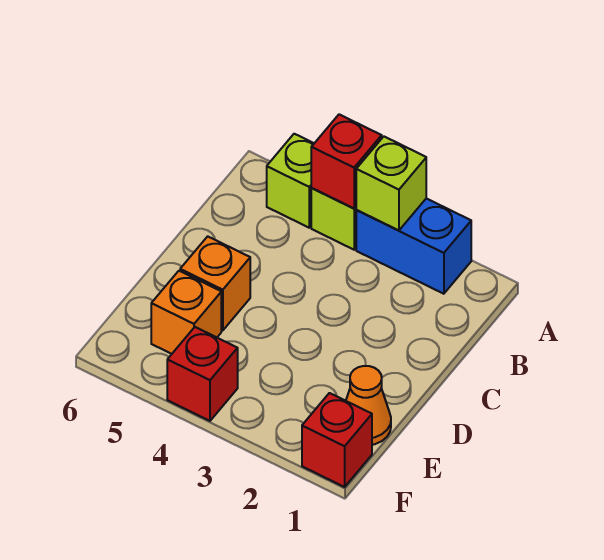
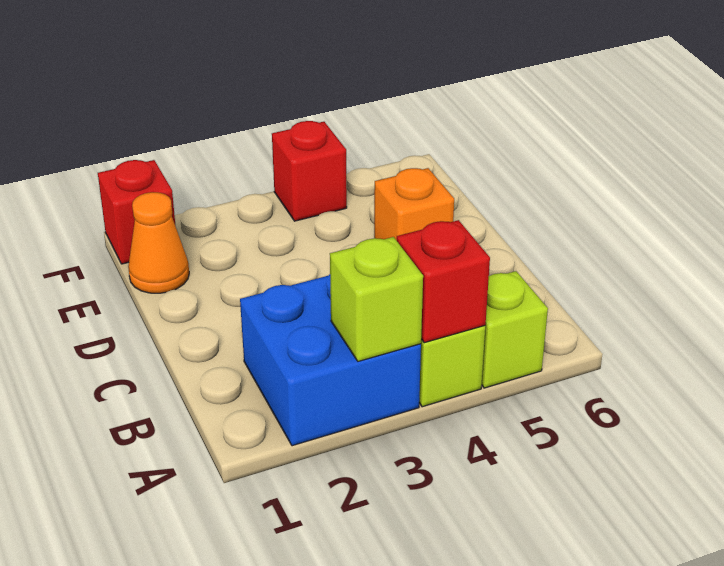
blue brick A2:A3 level 1 -> blue brick A2:B3 level 1
orange brick E5 level 1 -> none

